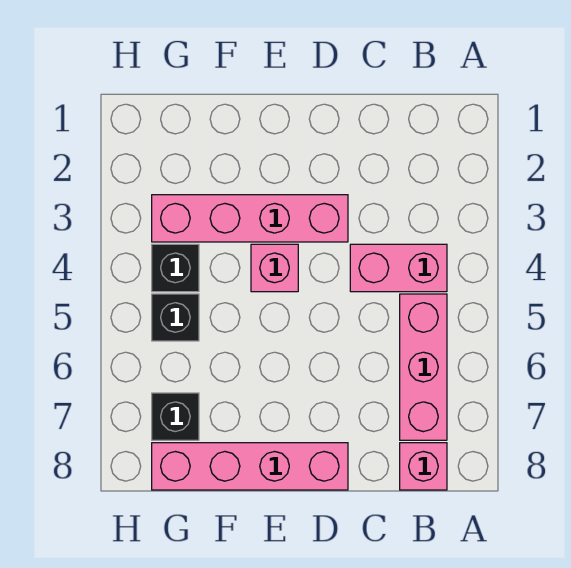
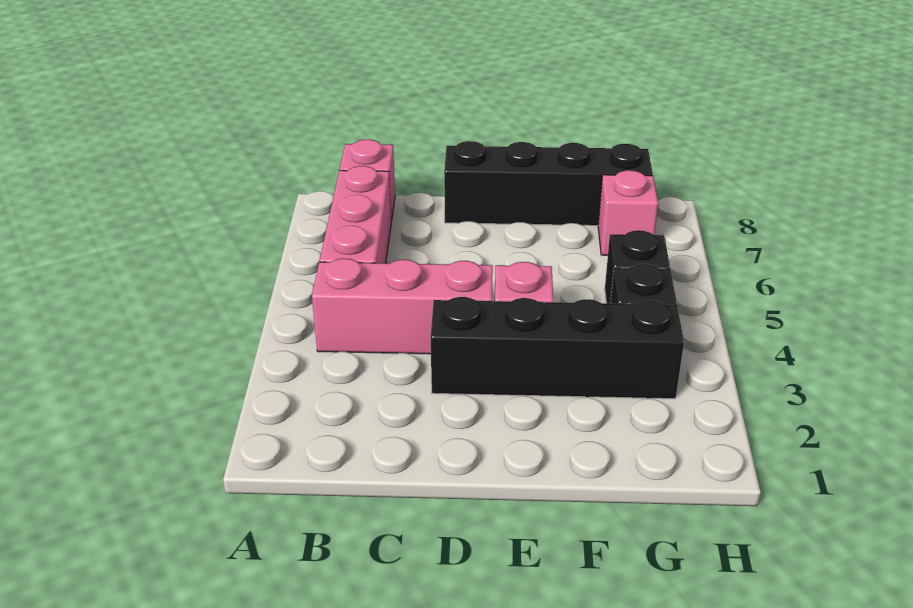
pink brick B4:C4 level 1 -> pink brick B4:D4 level 1
pink brick D3:G3 level 1 -> black brick D3:G3 level 1
pink brick D8:G8 level 1 -> black brick D8:G8 level 1
black brick G7 level 1 -> pink brick G7 level 1

